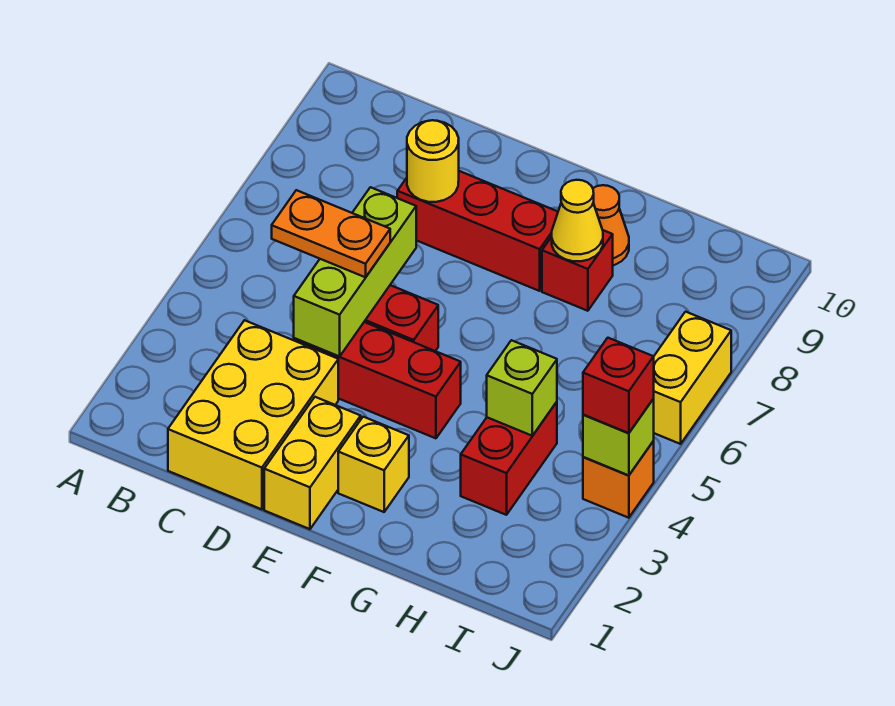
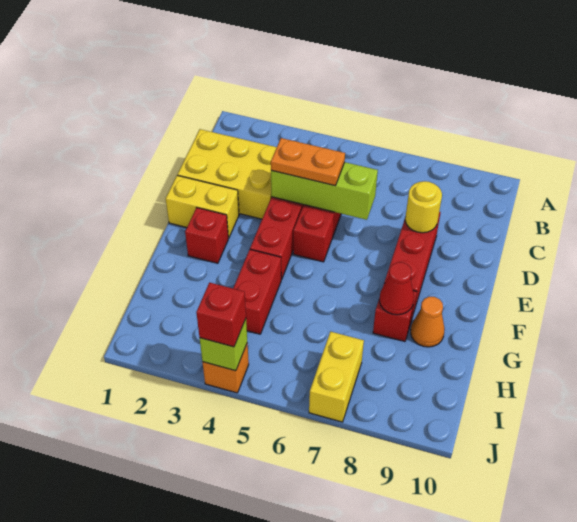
orange plate C5:D5 level 3 -> orange plate D4:D5 level 3
yellow brick F2 level 1 -> red brick F2 level 1
yellow cone G8 level 2 -> red cone G8 level 2
red brick H3:H4 level 1 -> red brick G4:H4 level 1
lime brick H4 level 2 -> none
yellow brick J6:J7 level 1 -> yellow brick I7:J7 level 1

